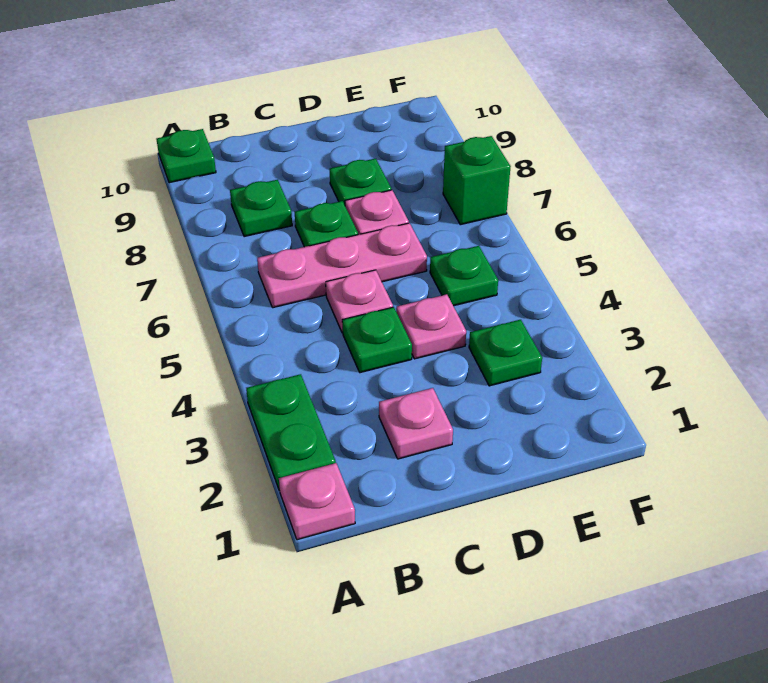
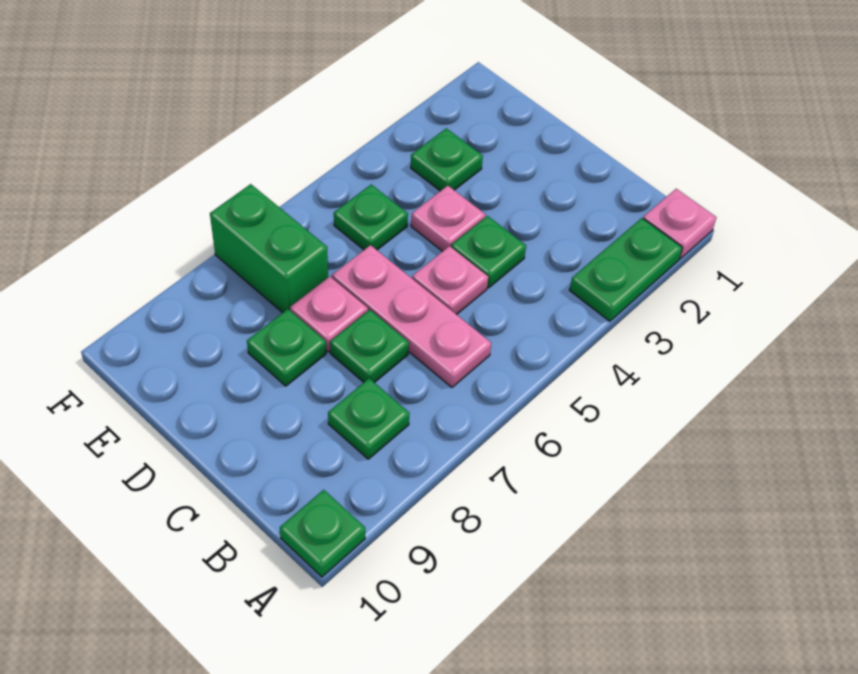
pink plate C2 level 1 -> none
green brick F7 level 1 -> green brick E7:F7 level 1

